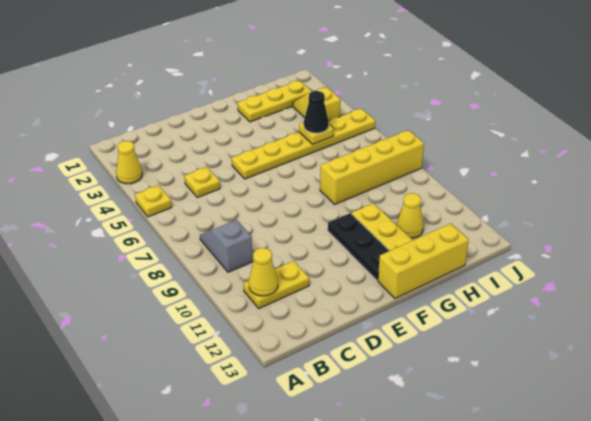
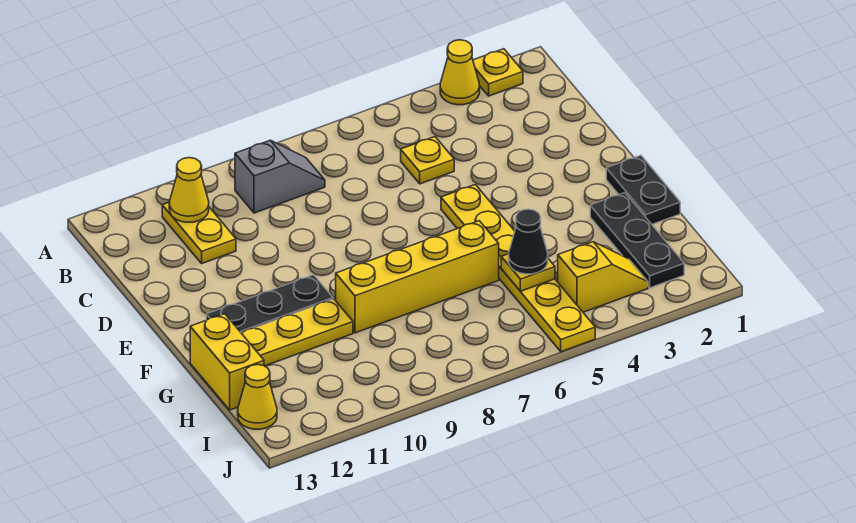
yellow plate A5 level 1 -> yellow plate A2 level 1
none -> black plate F1:G1 level 1
yellow brick F13:H13 level 1 -> yellow brick G13:H13 level 1
yellow plate G2:I2 level 1 -> black plate G2:I2 level 1
yellow brick G8:J8 level 1 -> yellow brick G6:G9 level 1
yellow cone H11 level 1 -> yellow cone I13 level 1

